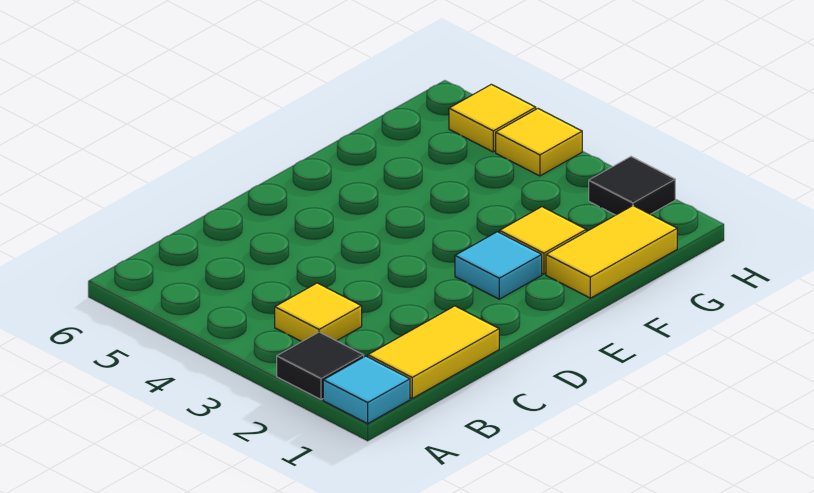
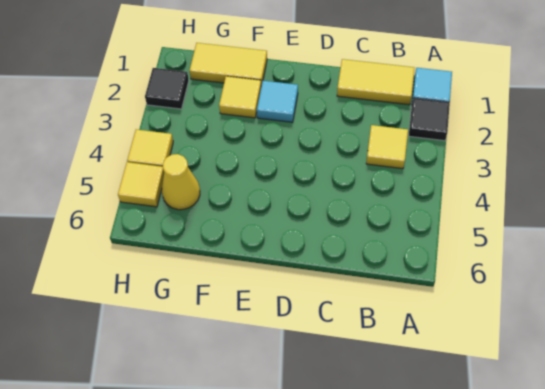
none -> yellow cone G5 level 1

